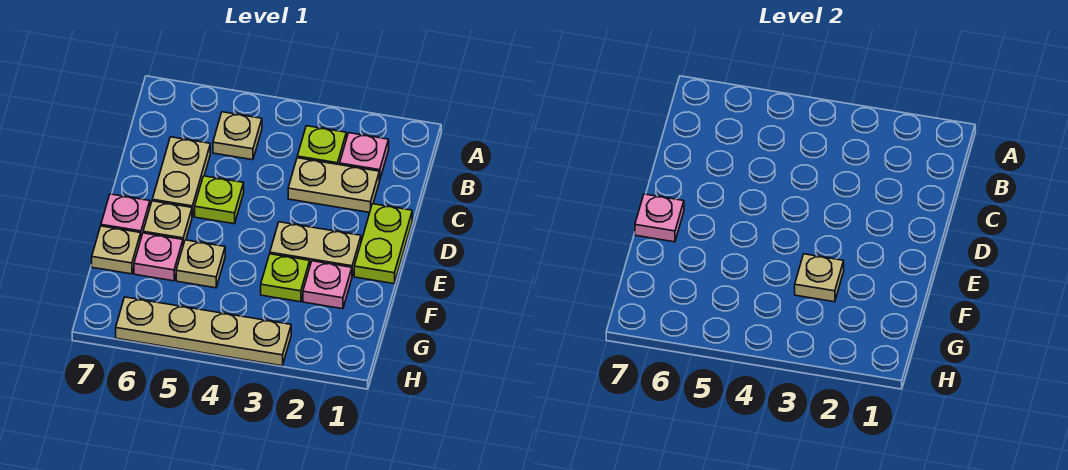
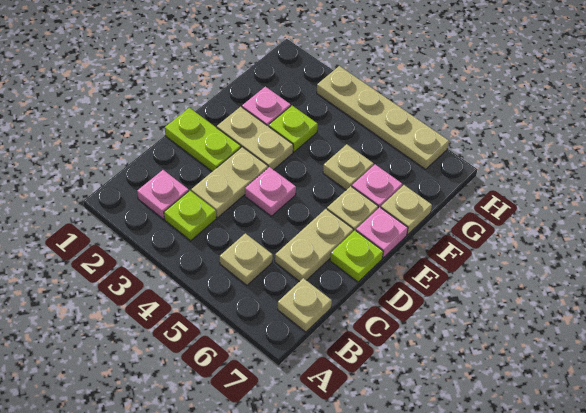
tan plate C2:C3 level 1 -> tan plate C3:D3 level 1
lime plate D1:E1 level 1 -> lime plate D1:D2 level 1
lime plate D5 level 1 -> lime plate D7 level 1
pink plate E7 level 2 -> pink plate D4 level 1
tan plate F3 level 2 -> tan plate B7 level 1

